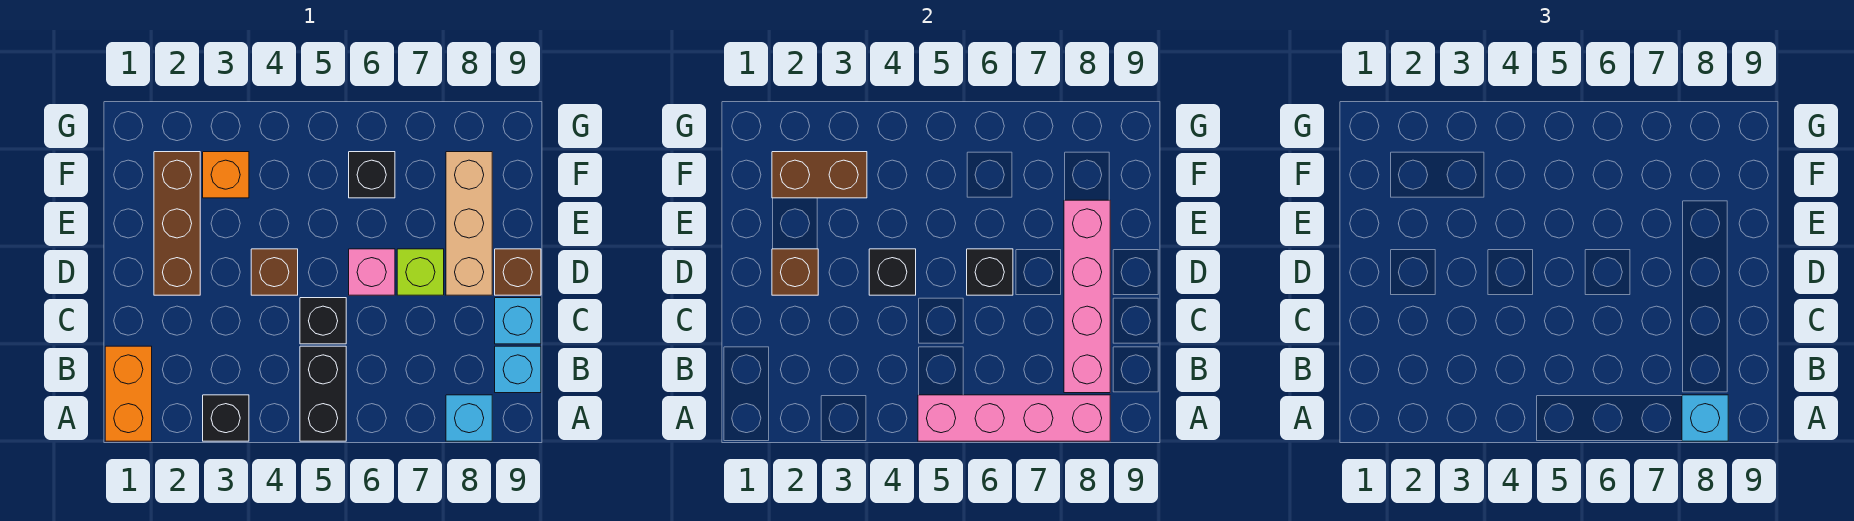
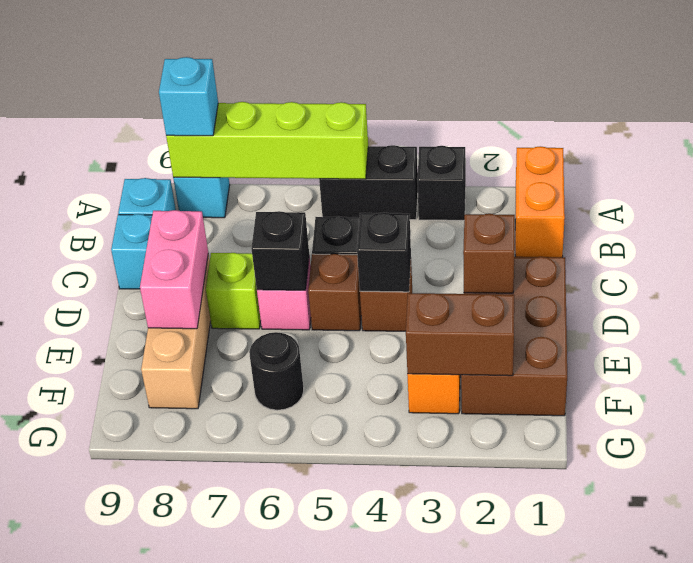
black brick A5:B5 level 1 -> black brick A4:A5 level 1
pink brick A5:A8 level 2 -> lime brick A5:A8 level 2
pink brick B8:E8 level 2 -> pink brick D8:E8 level 2
brown brick D2:F2 level 1 -> brown brick D1:F2 level 1
brown brick D9 level 1 -> brown brick D5 level 1
black brick F6 level 1 -> black round brick F6 level 1

